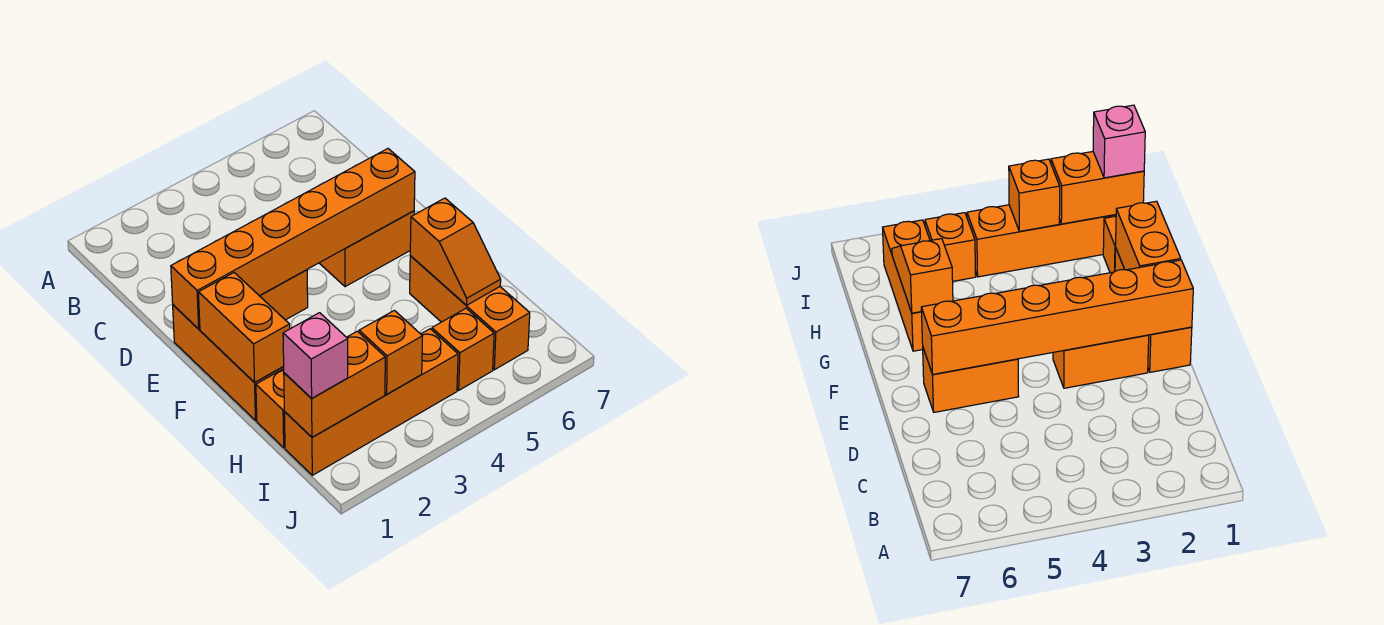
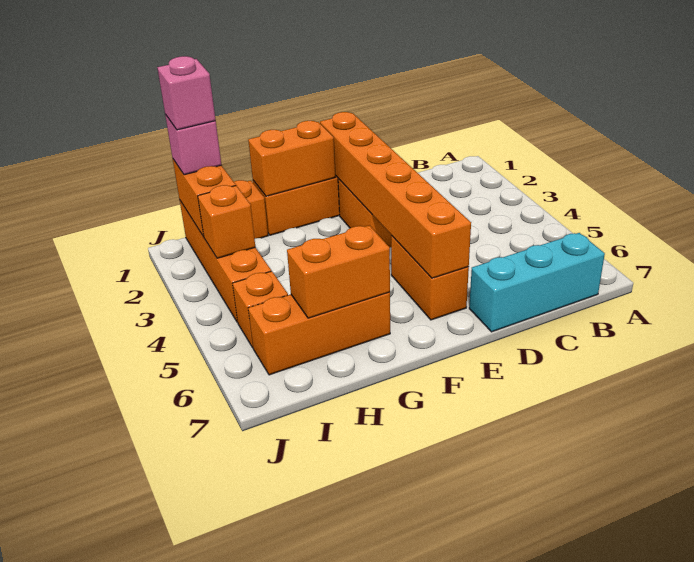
none -> cyan brick B7:D7 level 1
orange slope G6:H6 level 2 top G -> orange brick G6:H6 level 2
none -> pink brick I1 level 4

